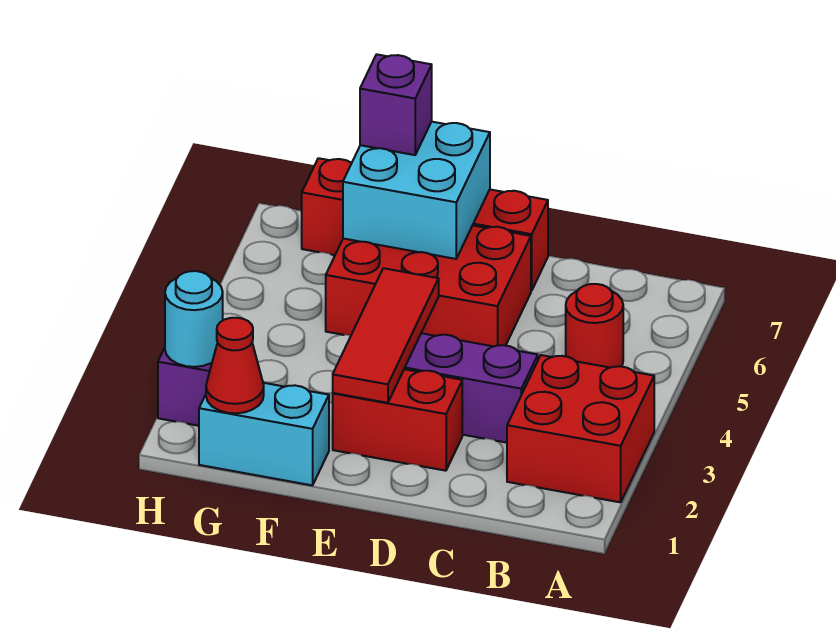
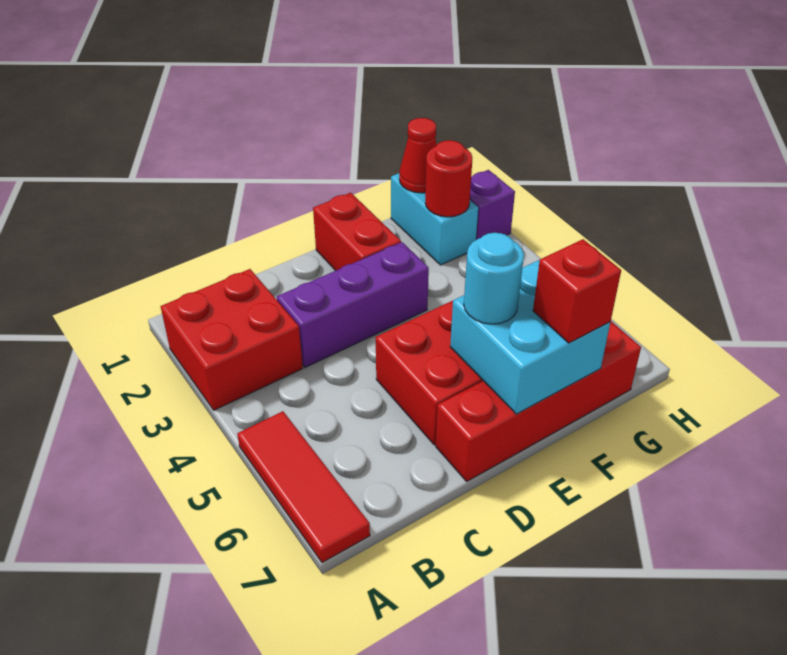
red round brick B5 level 1 -> red round brick G2 level 2
red brick D2:E2 level 1 -> red brick E1:E2 level 1
red tile E2:E4 level 2 -> red tile A5:A7 level 1
cyan brick F1:G1 level 1 -> cyan brick G1:G2 level 1
purple brick F7 level 3 -> red brick F7 level 3
cyan round brick H2 level 2 -> cyan round brick E6 level 3

